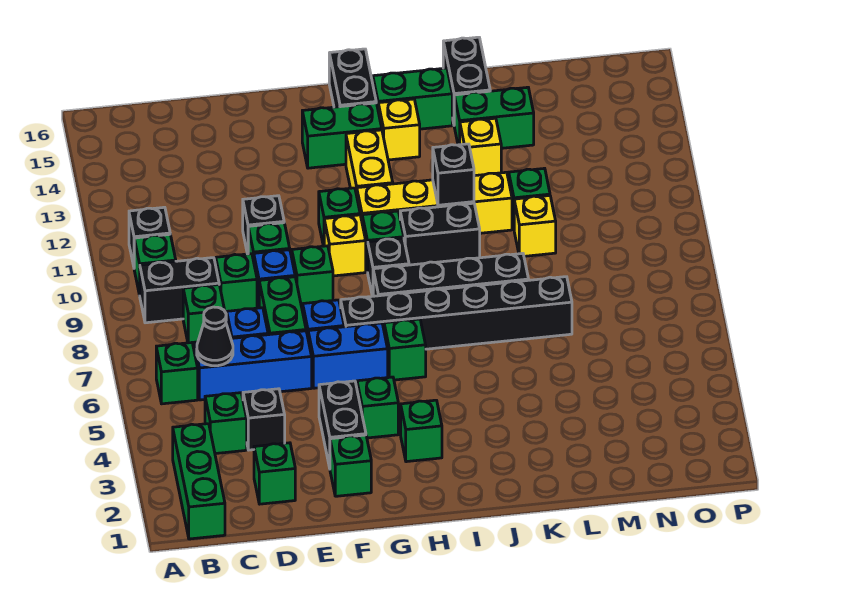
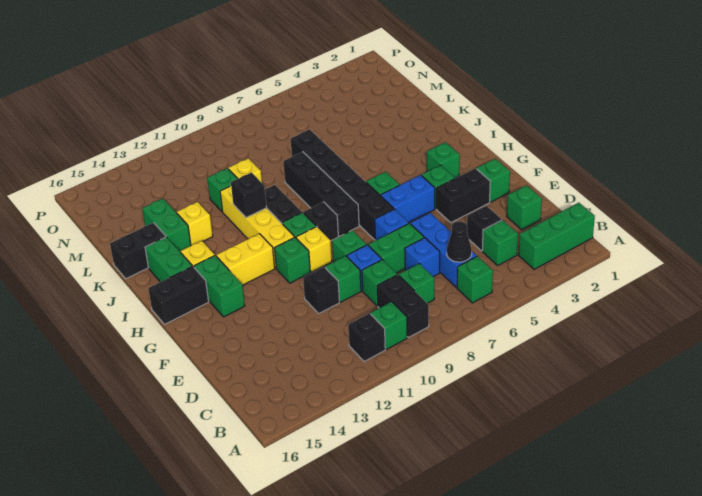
blue brick F6:G6 level 1 -> blue brick G5:G6 level 1

